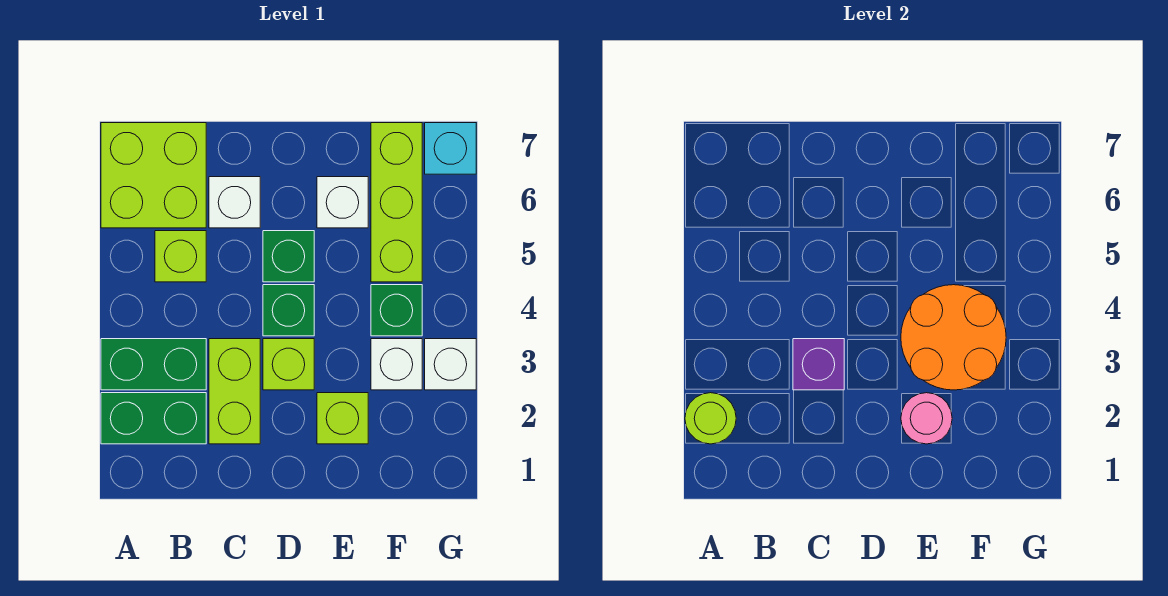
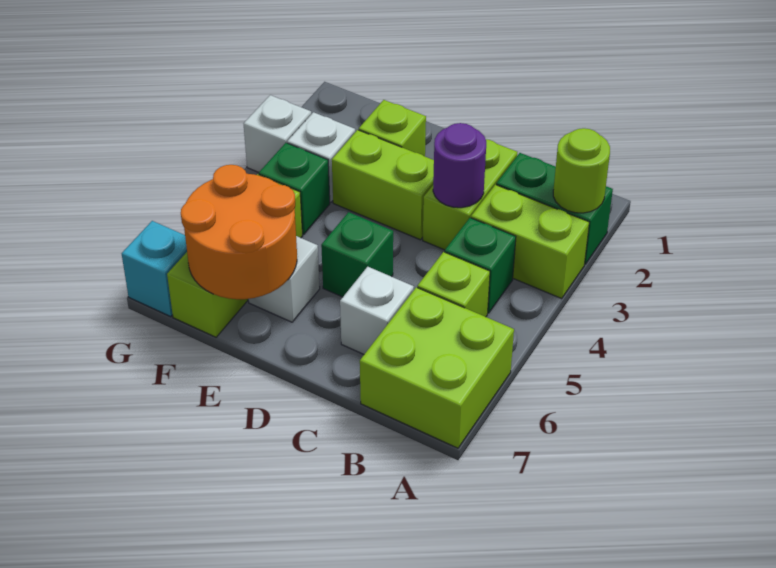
green brick A3:B3 level 1 -> lime brick A3:B3 level 1
purple brick C3 level 2 -> purple round brick C3 level 2
lime brick D3 level 1 -> lime brick D3:E3 level 1
green brick D4 level 1 -> green brick B4 level 1
pink round brick E2 level 2 -> none
orange round brick E3:F4 level 2 -> orange round brick E6:F7 level 2

